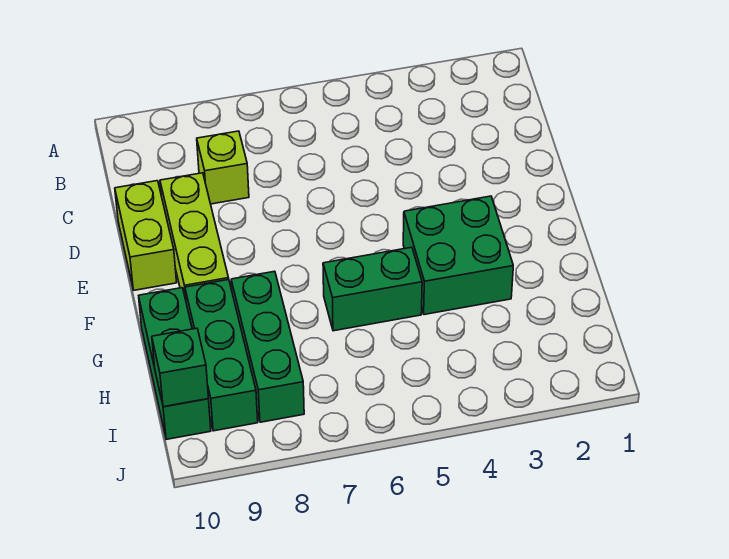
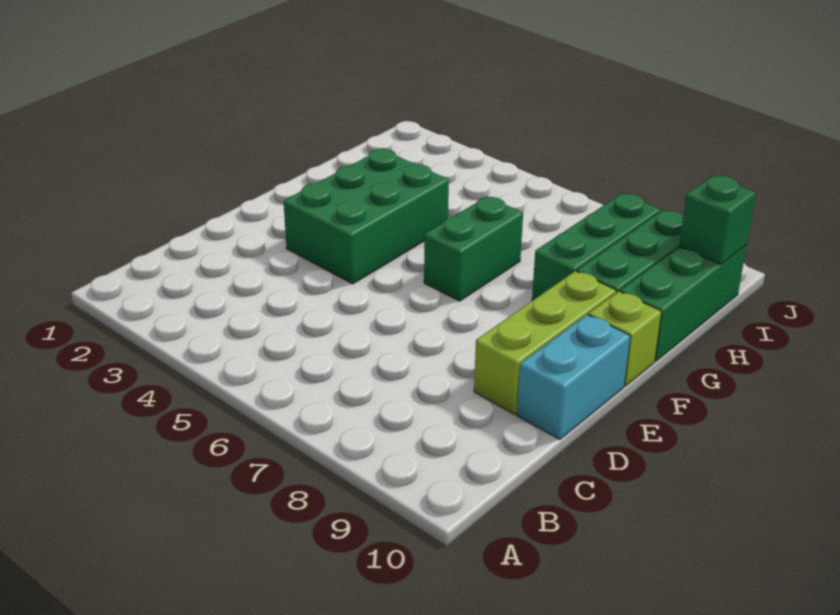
lime brick C8 level 1 -> lime brick F10 level 1
lime brick D10:E10 level 1 -> cyan brick D10:E10 level 1
green brick F3:G4 level 1 -> green brick E3:G4 level 1
green brick G5:G6 level 1 -> green brick F6:G6 level 1

